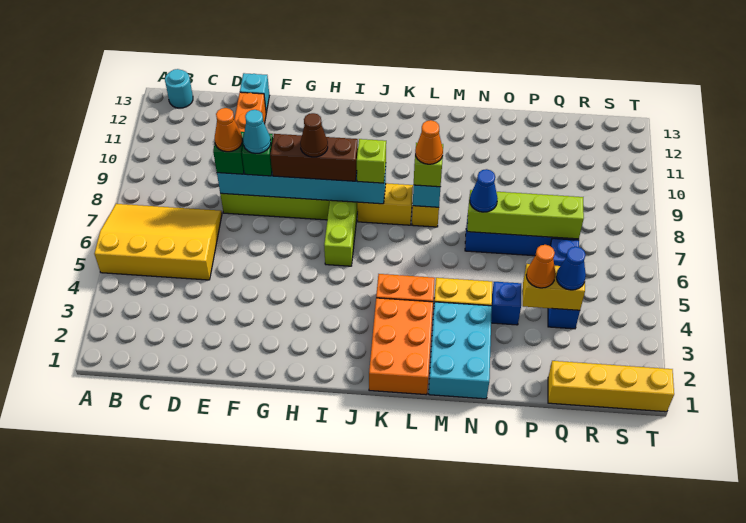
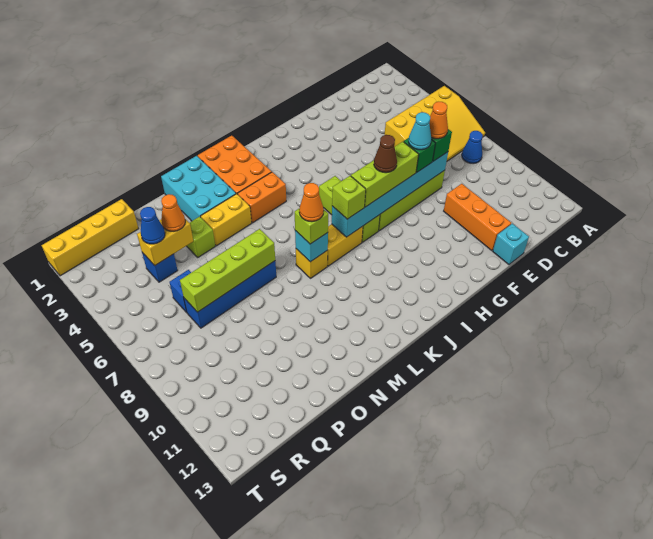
cyan round brick B13 level 1 -> none
brown brick G8:I8 level 3 -> lime brick G8:I8 level 3
blue cone N7 level 3 -> blue cone B8 level 1
blue brick O4 level 1 -> lime brick O4 level 1

